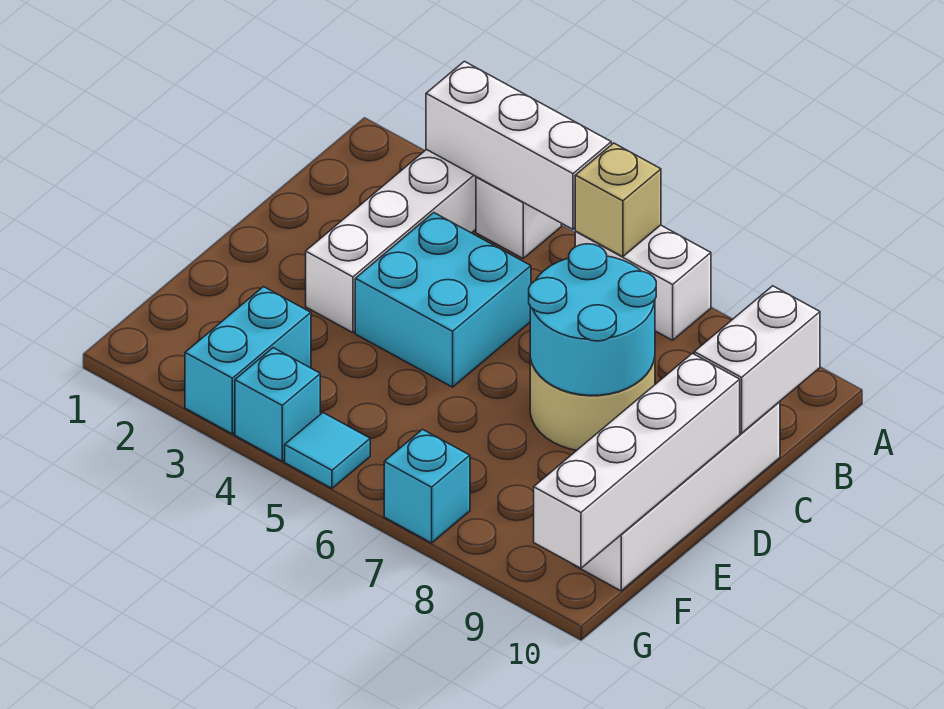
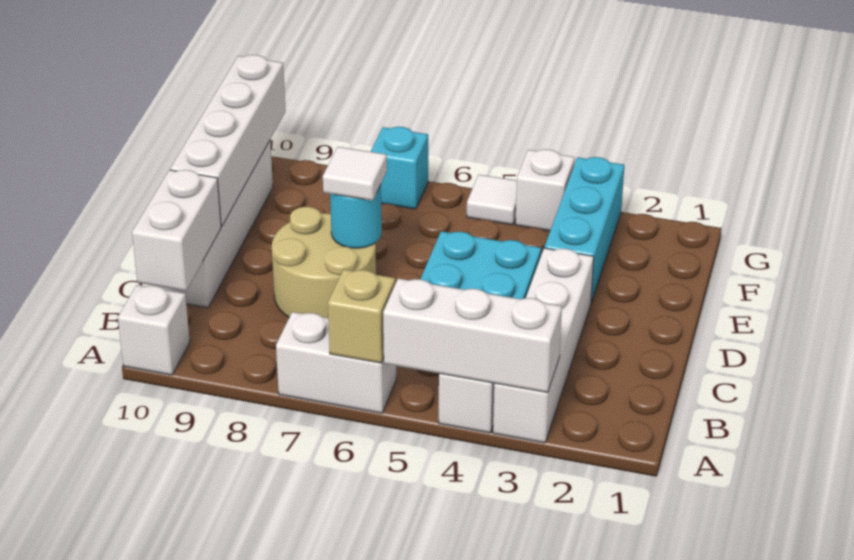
none -> white brick A10 level 1
cyan round brick C7:D8 level 2 -> cyan round brick D7 level 2
none -> white tile D7 level 3
cyan brick F3:G3 level 1 -> cyan brick E3:G3 level 1
cyan brick G4 level 1 -> white brick G4 level 1
cyan tile G5 level 1 -> white tile G5 level 1

